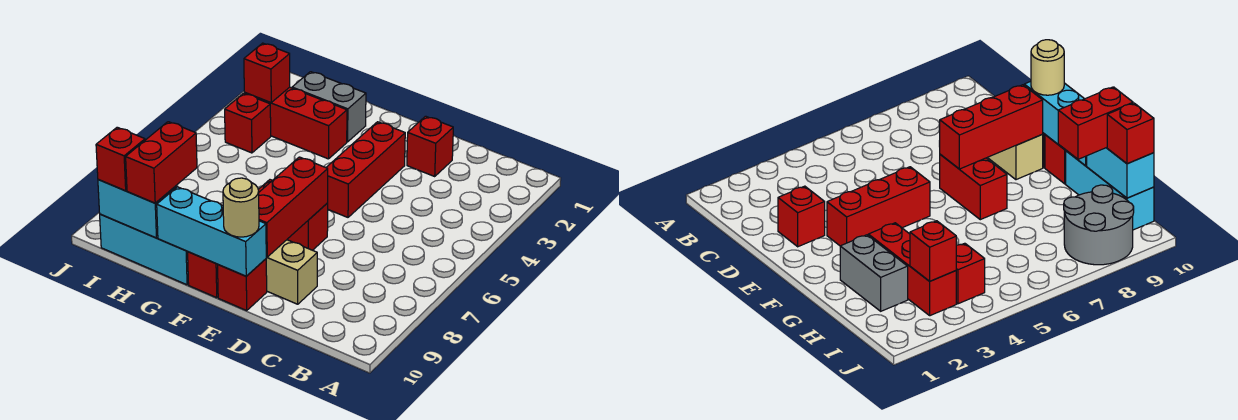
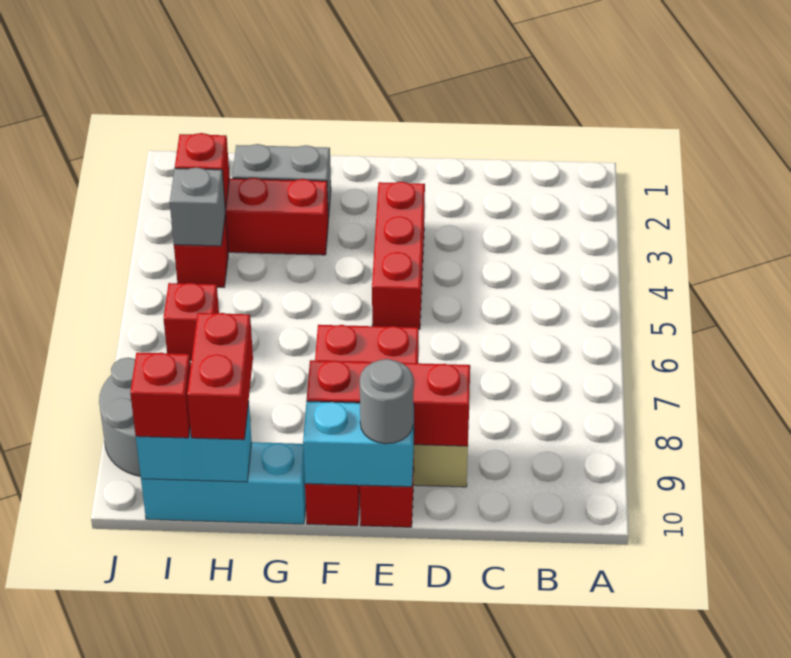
red brick D2 level 1 -> red brick I6 level 1
red brick E7:E9 level 2 -> red brick D9:F9 level 2
cyan brick E10:G10 level 2 -> cyan brick E10:F10 level 2
tan round brick E10 level 3 -> grey round brick E10 level 3
none -> grey brick I4 level 2

